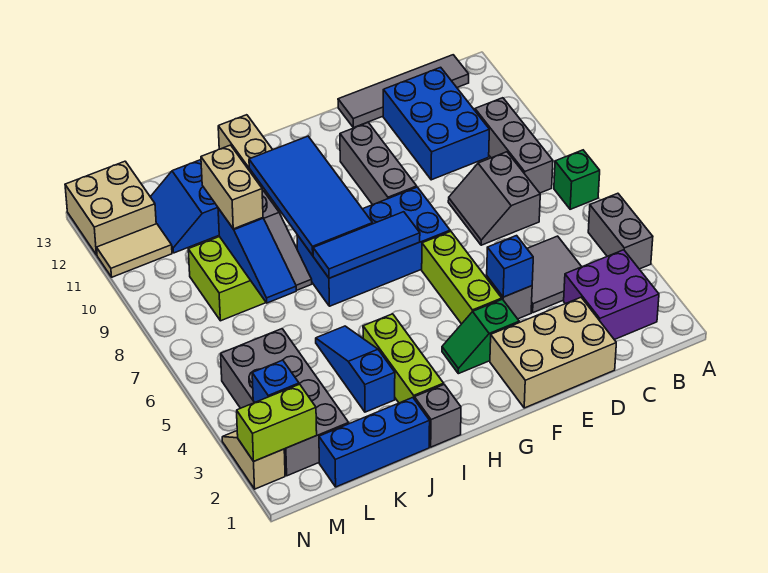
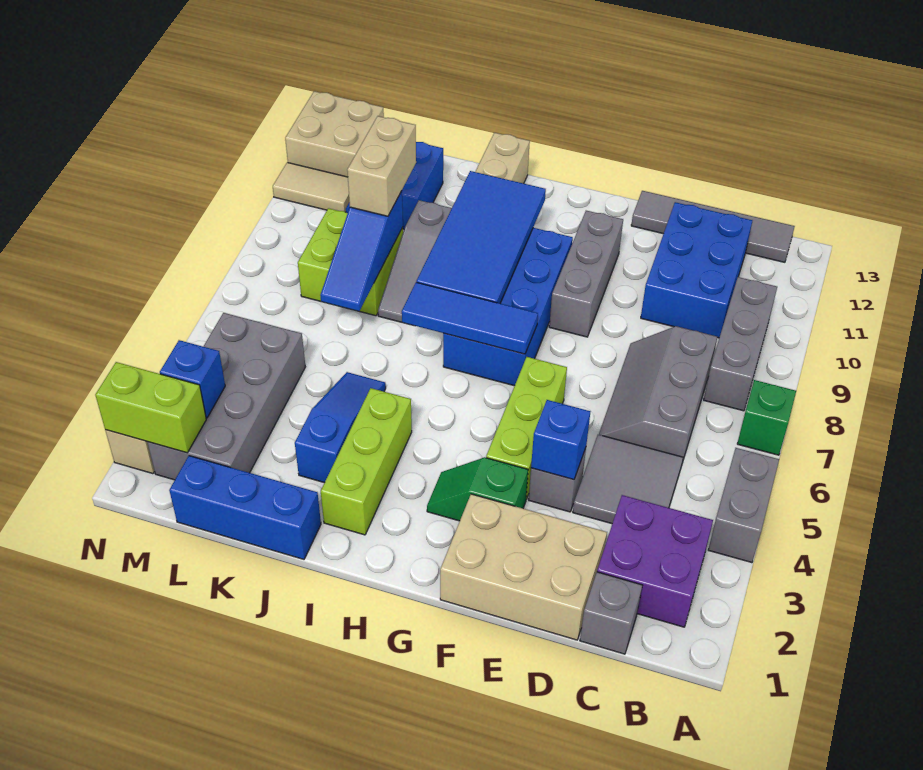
grey slope C7:D8 level 1 top C -> grey slope C6:D8 level 1 top C
blue brick F7:I8 level 1 -> blue brick G7:H10 level 1
grey brick I1 level 1 -> grey brick C1 level 1

